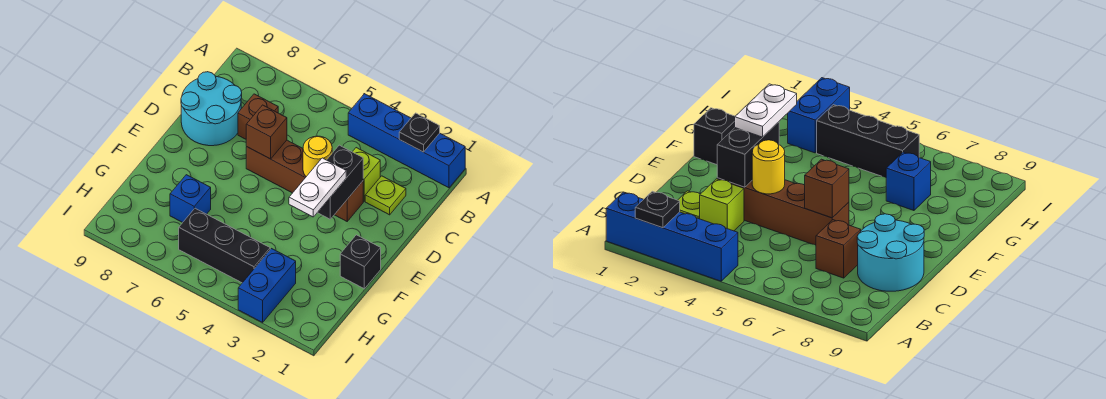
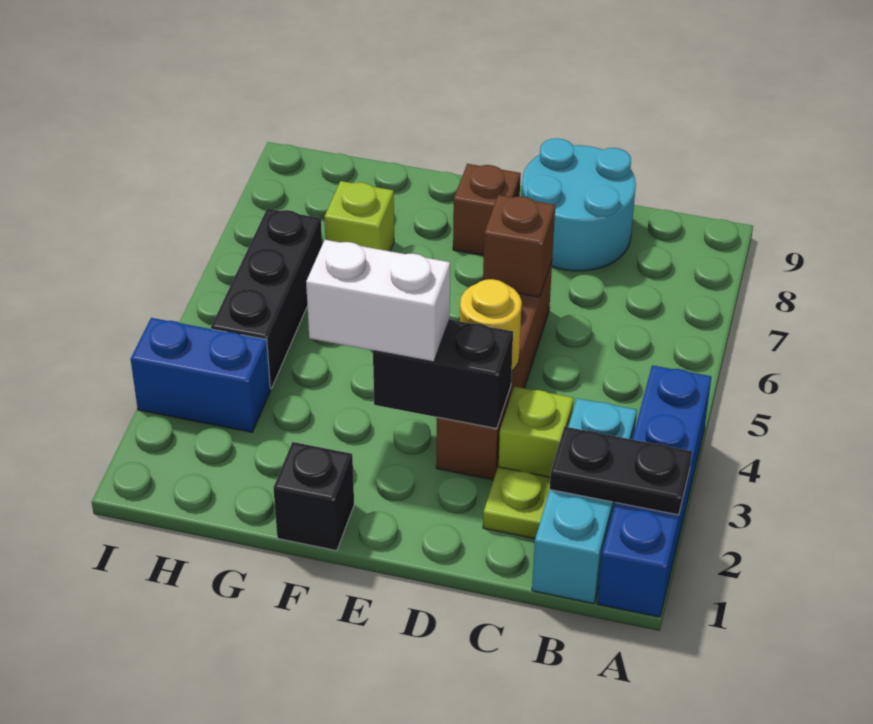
black plate A2 level 2 -> black plate A2:B2 level 2
none -> cyan brick B1:B3 level 1
brown brick C7 level 1 -> brown brick E8 level 1
white plate E3:F3 level 3 -> white brick E3:F3 level 3
blue brick G7 level 1 -> lime brick G7 level 1

